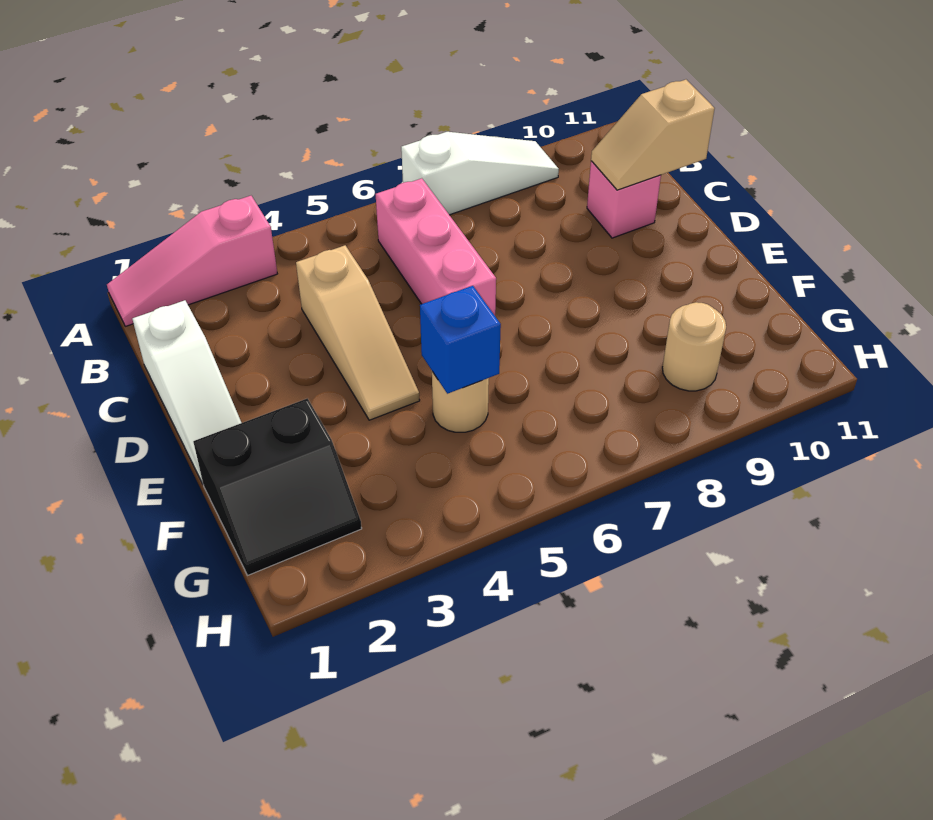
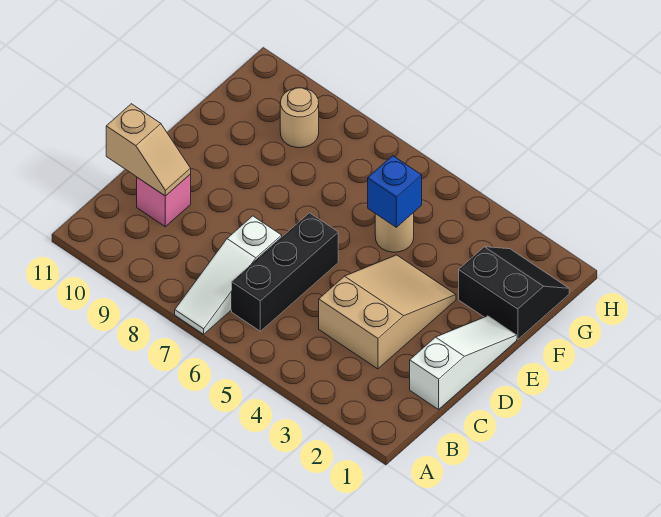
pink slope A1:A3 level 1 top 3 -> none
white slope A7:A9 level 1 top 7 -> white slope A7:C7 level 1 top C
pink brick B6:D6 level 1 -> black brick B6:D6 level 1
tan slope C4:E4 level 1 top C -> tan slope C3:E4 level 1 top C

